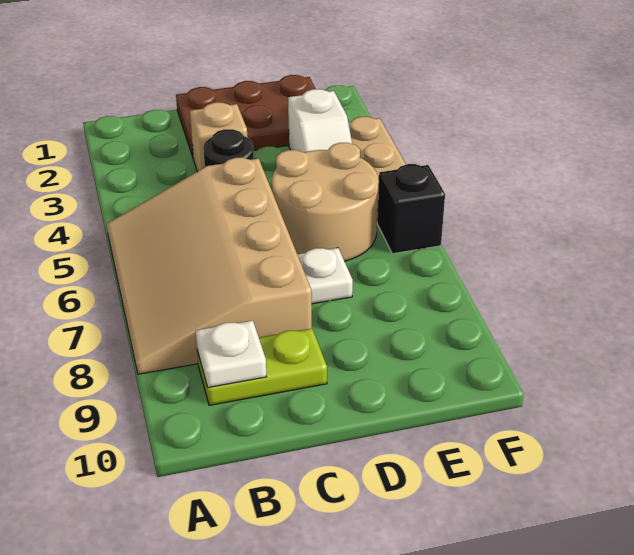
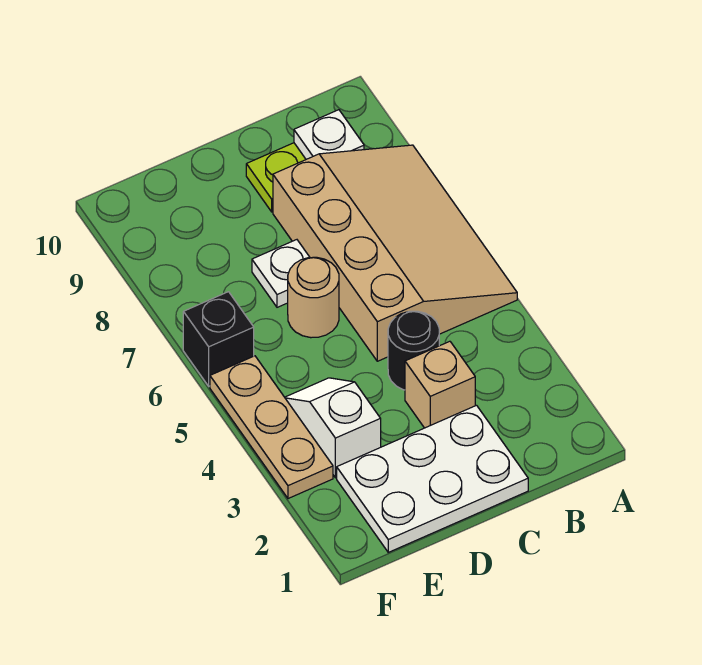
brown plate C1:E2 level 1 -> white plate C1:E2 level 1
tan round brick D5:E6 level 1 -> tan round brick D6 level 1

